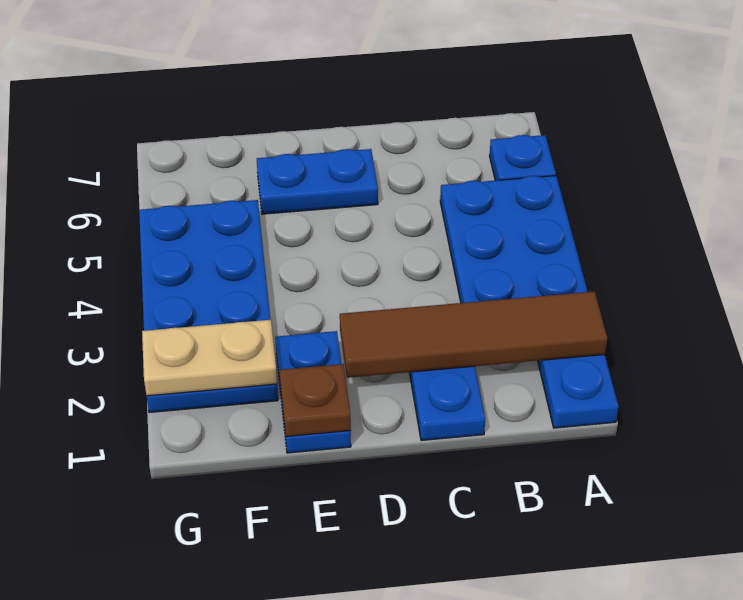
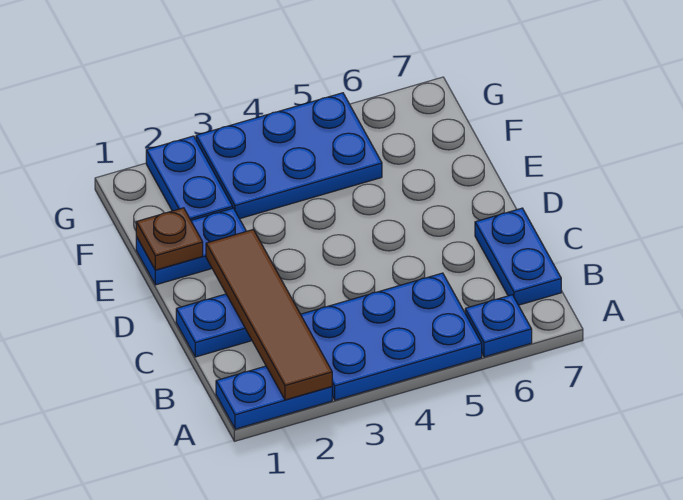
blue plate D6:E6 level 1 -> blue plate B7:C7 level 1
tan plate F2:G2 level 2 -> none

